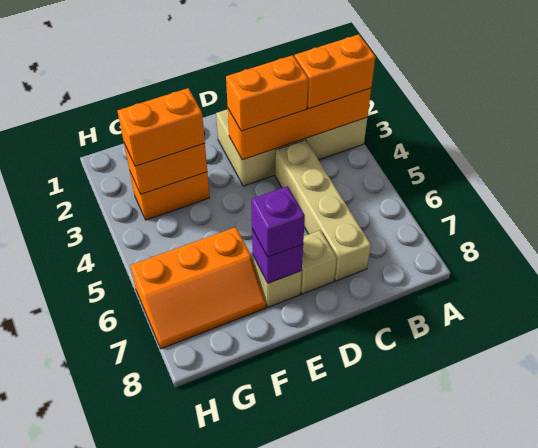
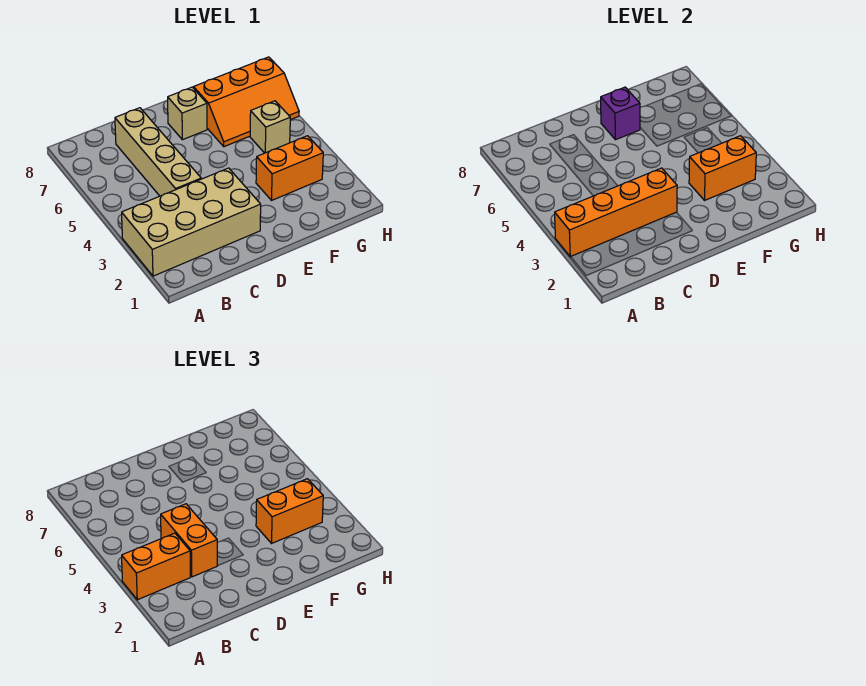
orange brick C3:D3 level 3 -> orange brick C3:C4 level 3
tan brick D7 level 1 -> tan brick G5 level 1
purple brick E7 level 3 -> none
orange slope F6:H7 level 1 top 6 -> orange slope F6:H7 level 1 top 7

